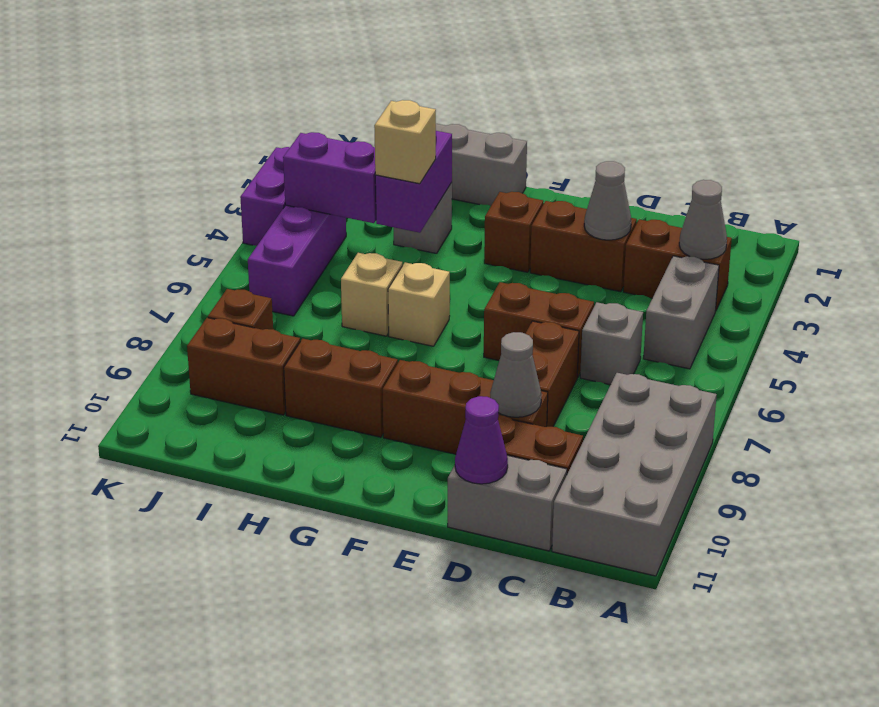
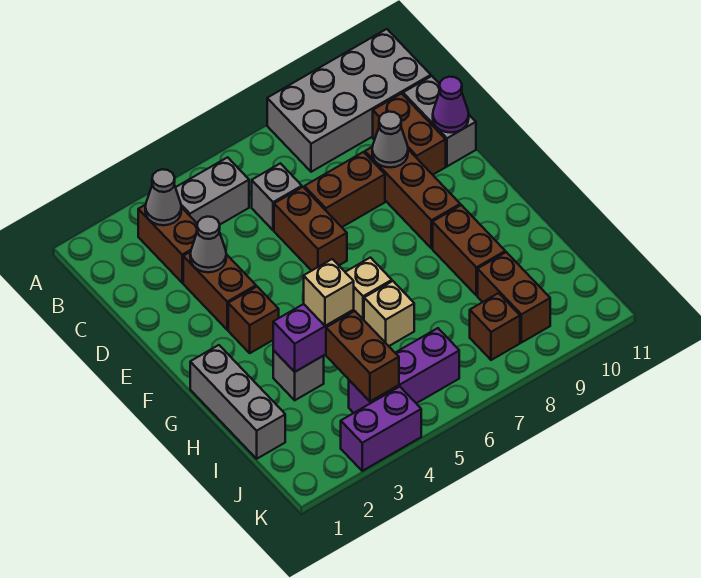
purple brick I4:J4 level 2 -> brown brick I4:J4 level 2

